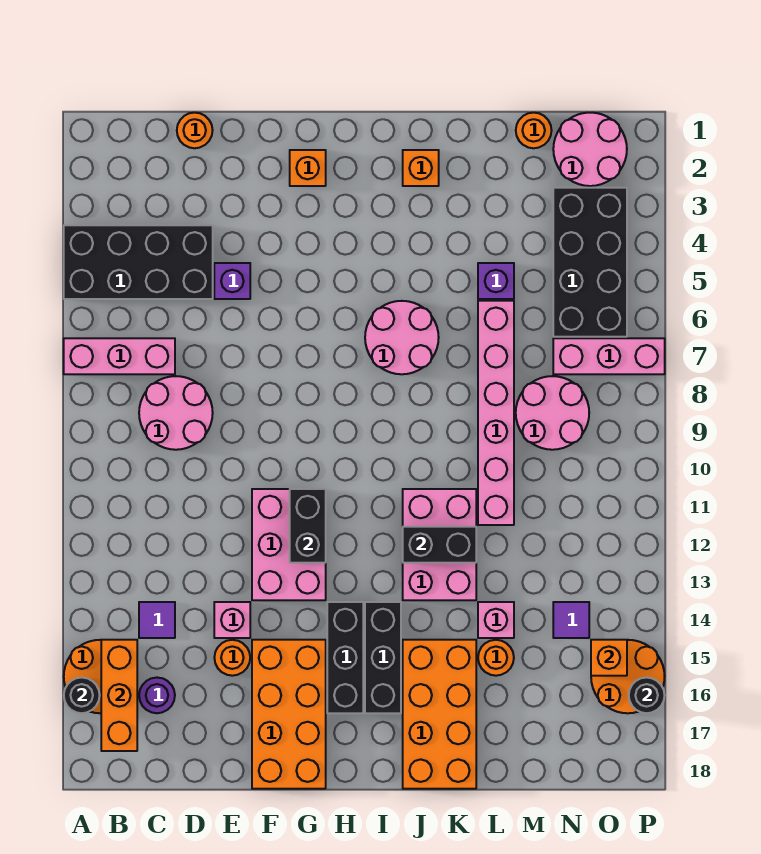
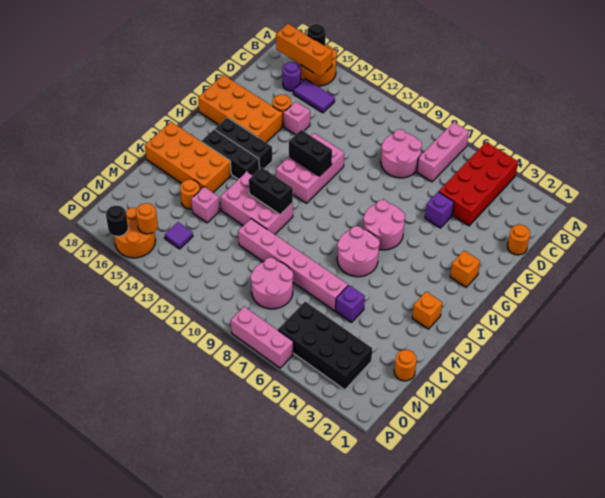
black brick A4:D5 level 1 -> red brick A4:D5 level 1
purple tile C14 level 1 -> purple tile C14:C15 level 1
pink brick F11:G13 level 1 -> pink brick F11:H12 level 1
black brick J12:K12 level 2 -> black brick J11:J12 level 2
pink round brick N1:O2 level 1 -> pink round brick G6:H7 level 1
pink brick N7:P7 level 1 -> pink brick P6:P8 level 1
orange brick O15 level 2 -> orange round brick O15 level 2

